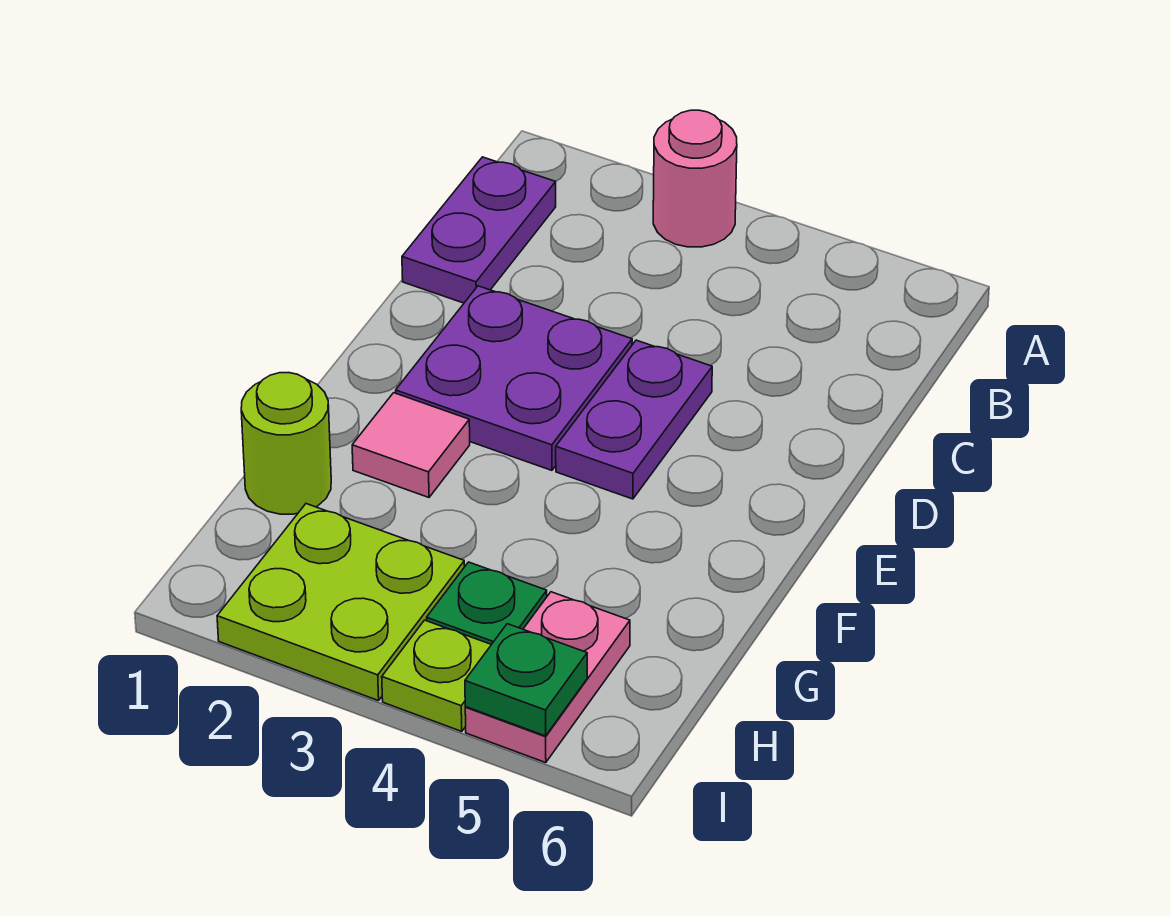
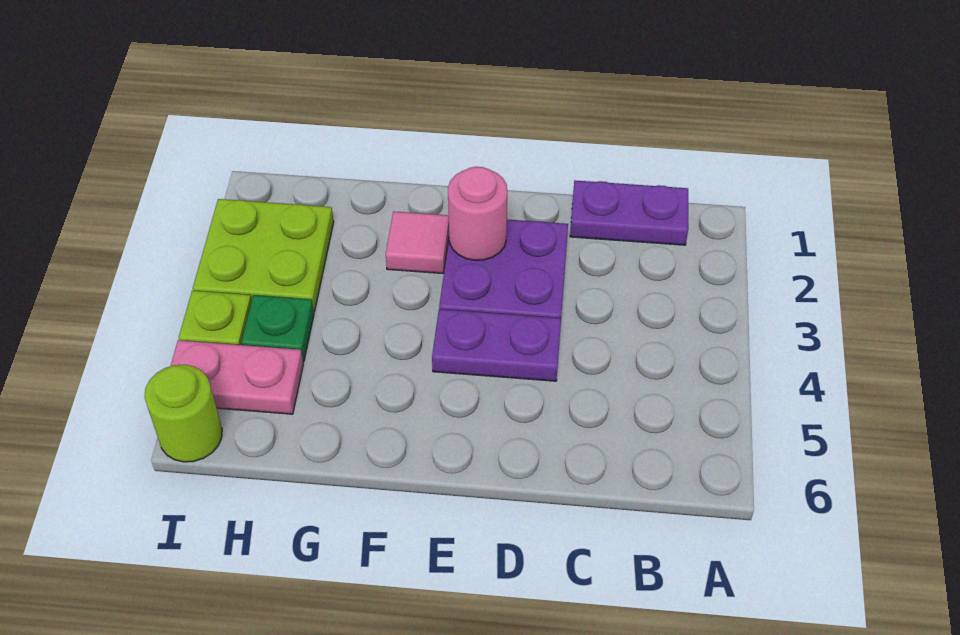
pink round brick A3 level 1 -> pink round brick E2 level 2
lime round brick G1 level 1 -> lime round brick I6 level 1
green plate I5 level 2 -> none

